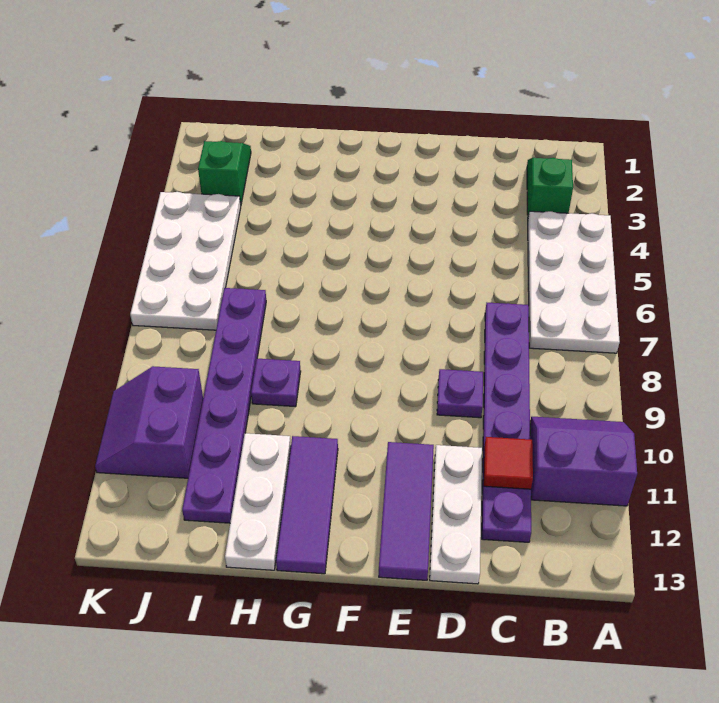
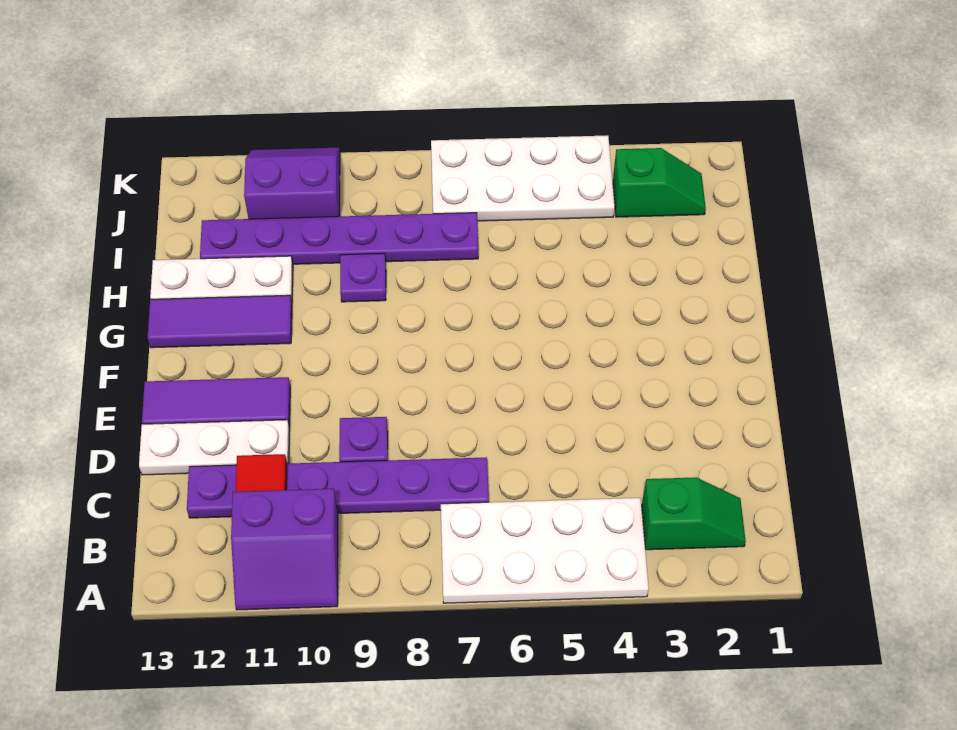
purple slope A10:B11 level 1 top 11 -> purple slope A10:B11 level 1 top B

